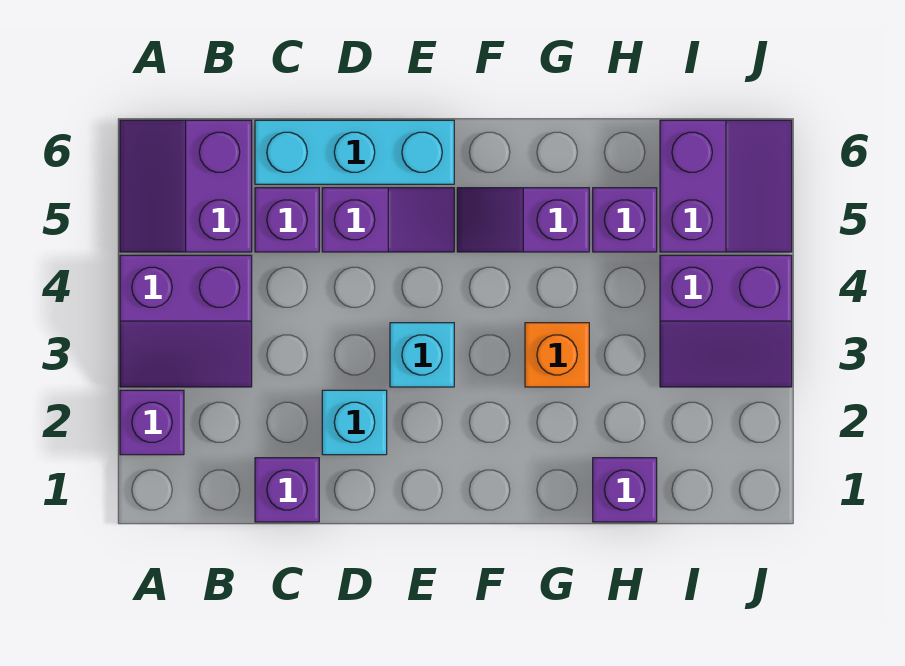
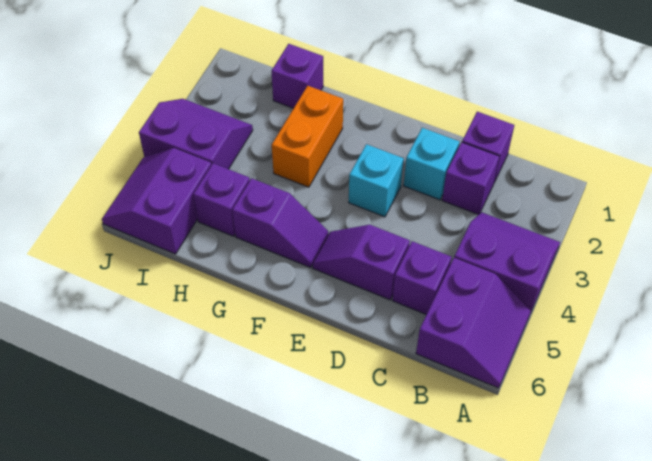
purple brick A2 level 1 -> purple brick C2 level 1
cyan brick C6:E6 level 1 -> none
orange brick G3 level 1 -> orange brick G2:G3 level 1

